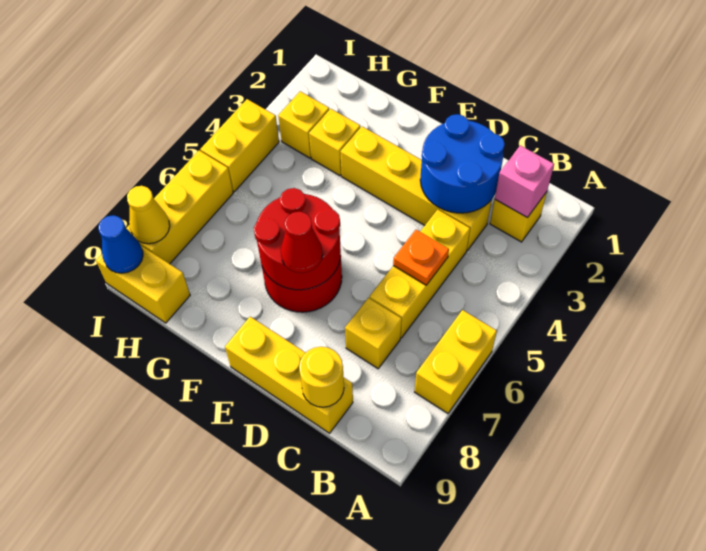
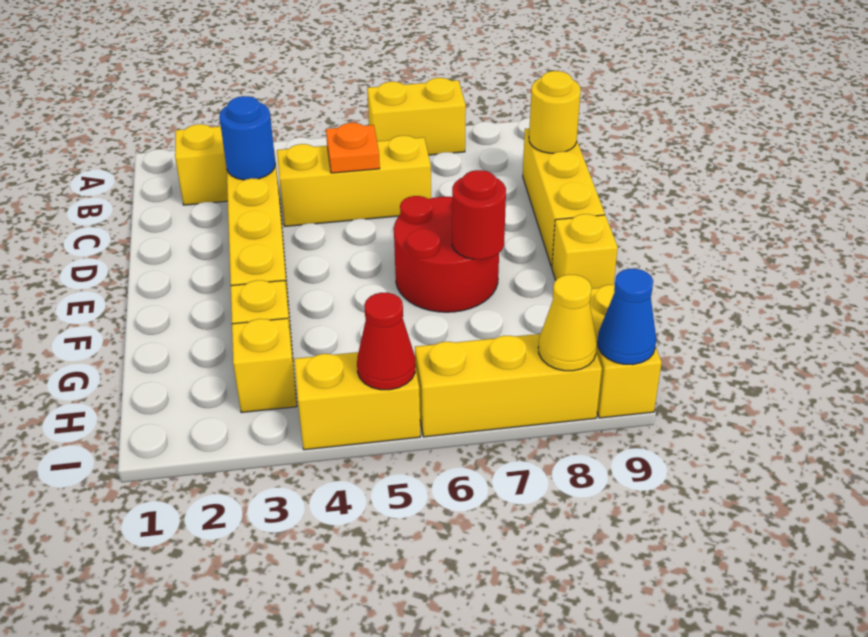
pink brick B2 level 2 -> none
blue round brick C2:D3 level 2 -> blue round brick C3 level 2
yellow brick C7 level 1 -> yellow brick F9 level 1
red round brick E6:F7 level 2 -> red round brick F7 level 2
red cone E7 level 3 -> red cone I5 level 2

